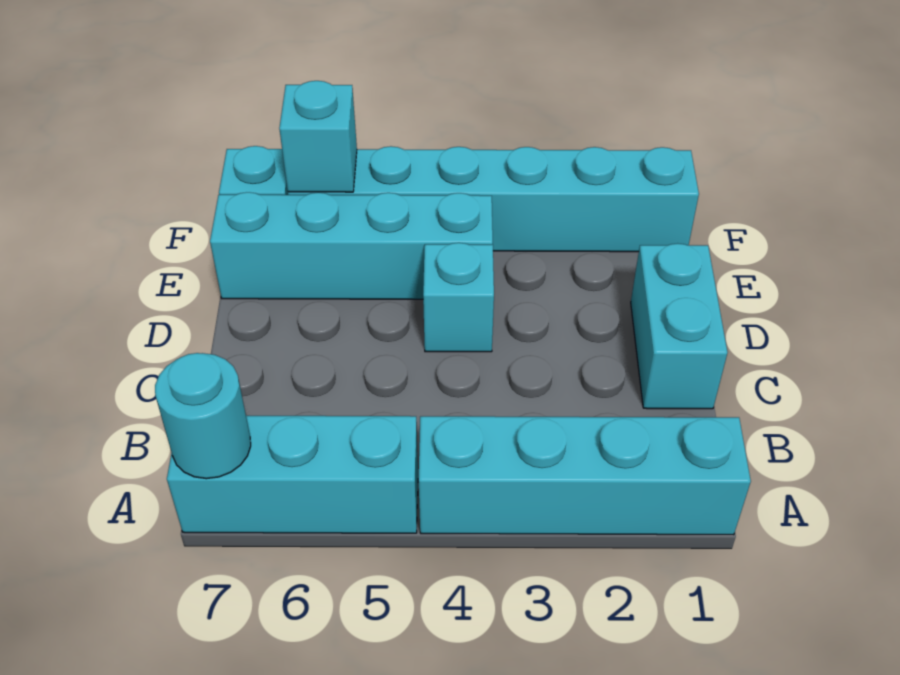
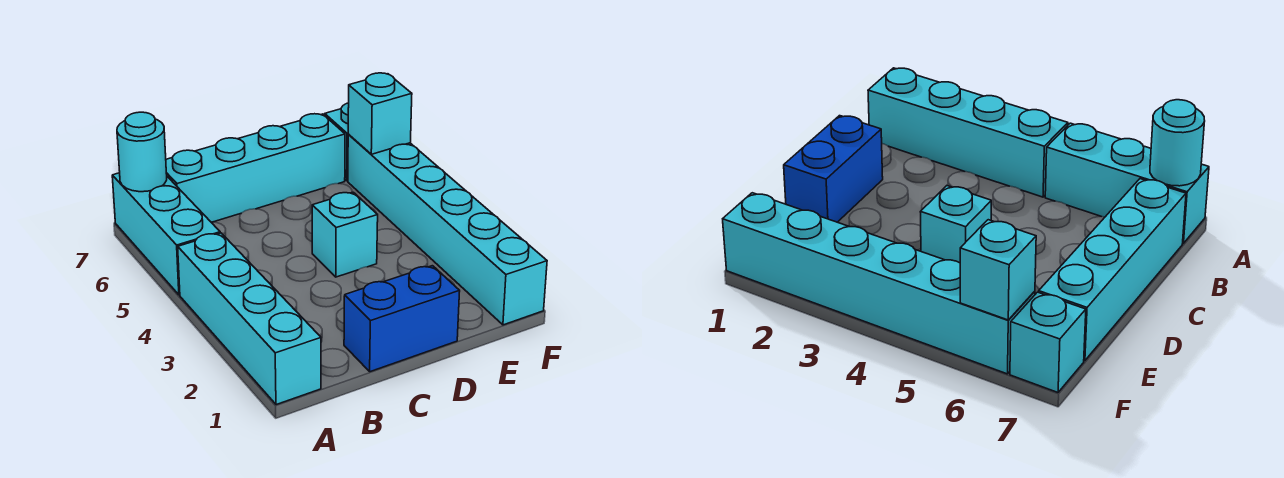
cyan brick C1:D1 level 1 -> blue brick C1:D1 level 1
cyan brick E4:E7 level 1 -> cyan brick B7:E7 level 1

